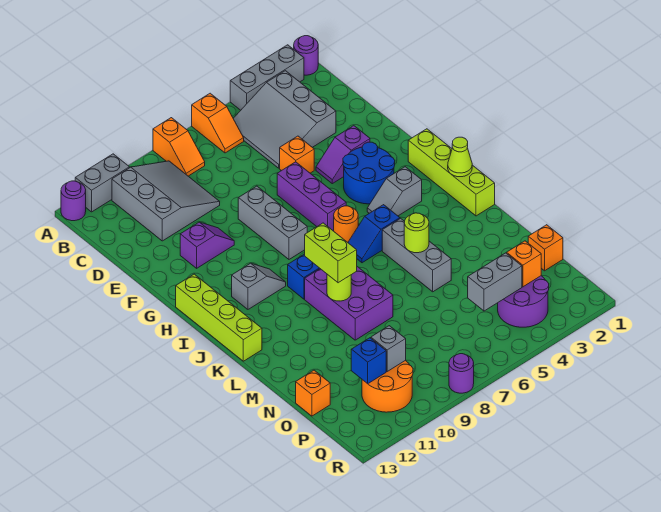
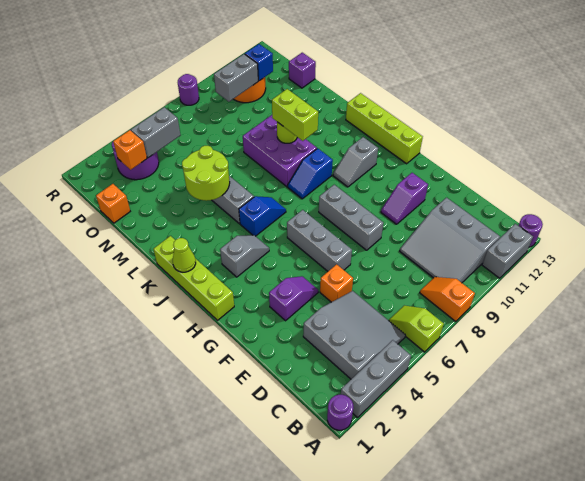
orange slope A6:B6 level 1 top A -> lime slope A6:B6 level 1 top A
purple brick F6:H6 level 1 -> grey brick F6:H6 level 1
blue round brick G3:H4 level 1 -> none
orange round brick I6 level 1 -> none
lime round brick L5 level 2 -> lime round brick L4:M5 level 2
orange brick O13 level 1 -> purple brick O13 level 1
grey brick P10 level 2 -> grey brick P9:P10 level 2

